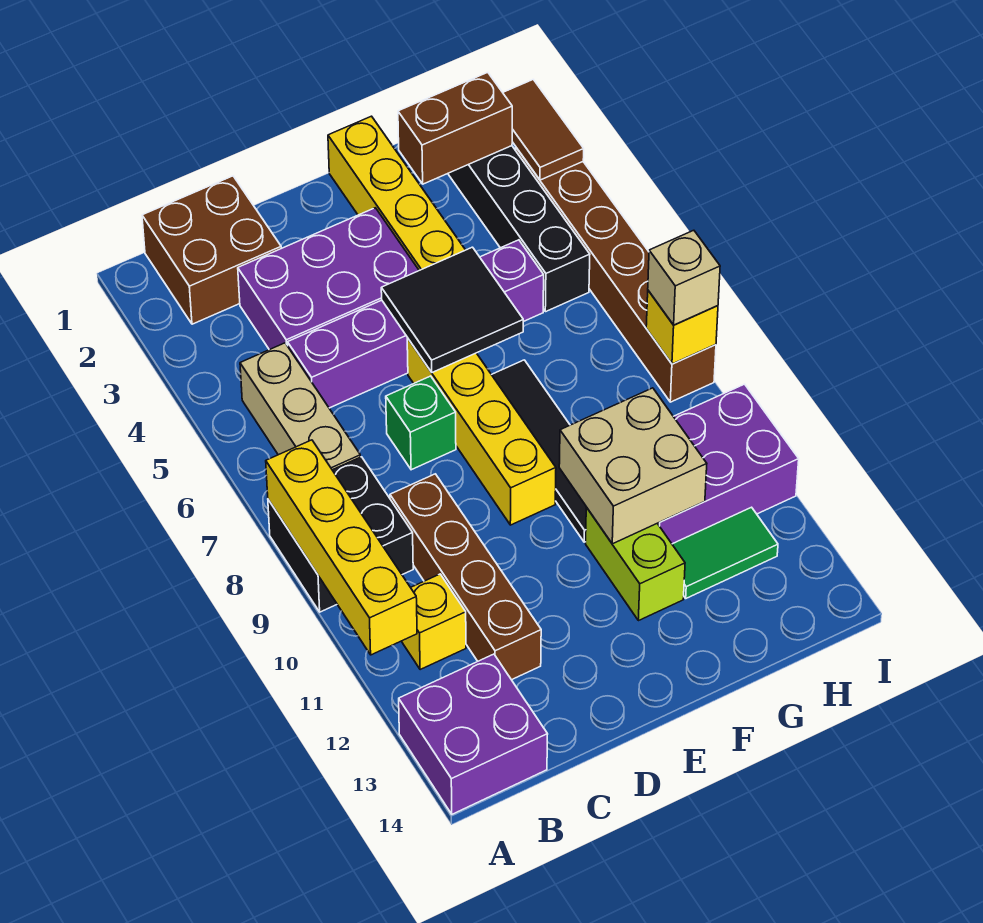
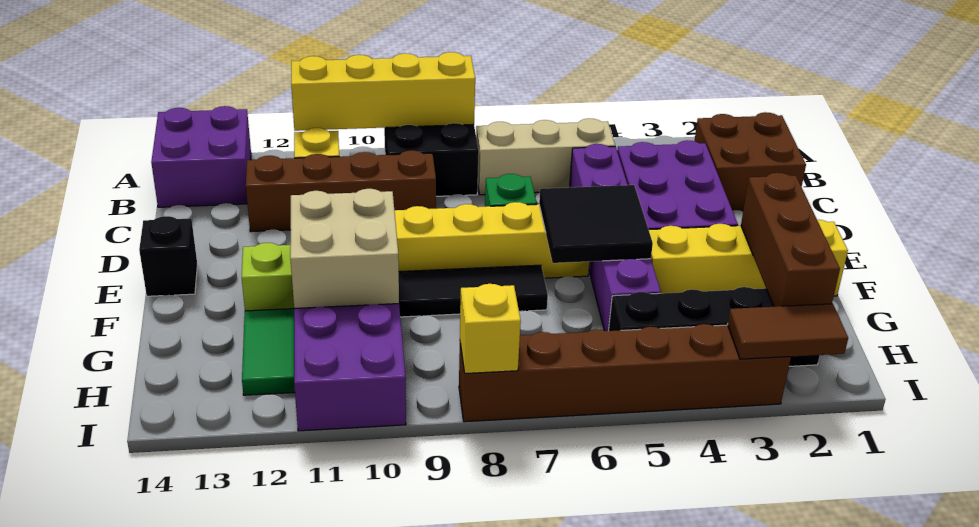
none -> black brick E14 level 1
brown brick G2:H2 level 2 -> brown brick F2:H2 level 2
tan brick I8 level 3 -> none

